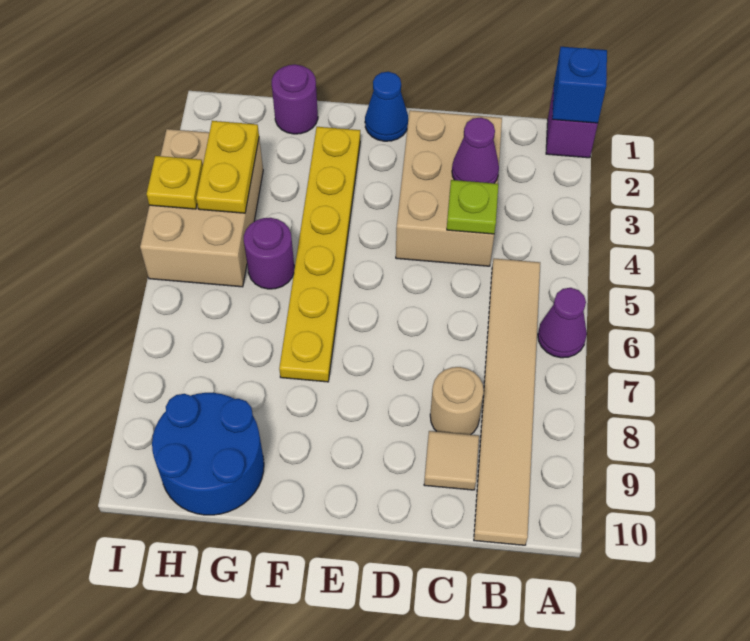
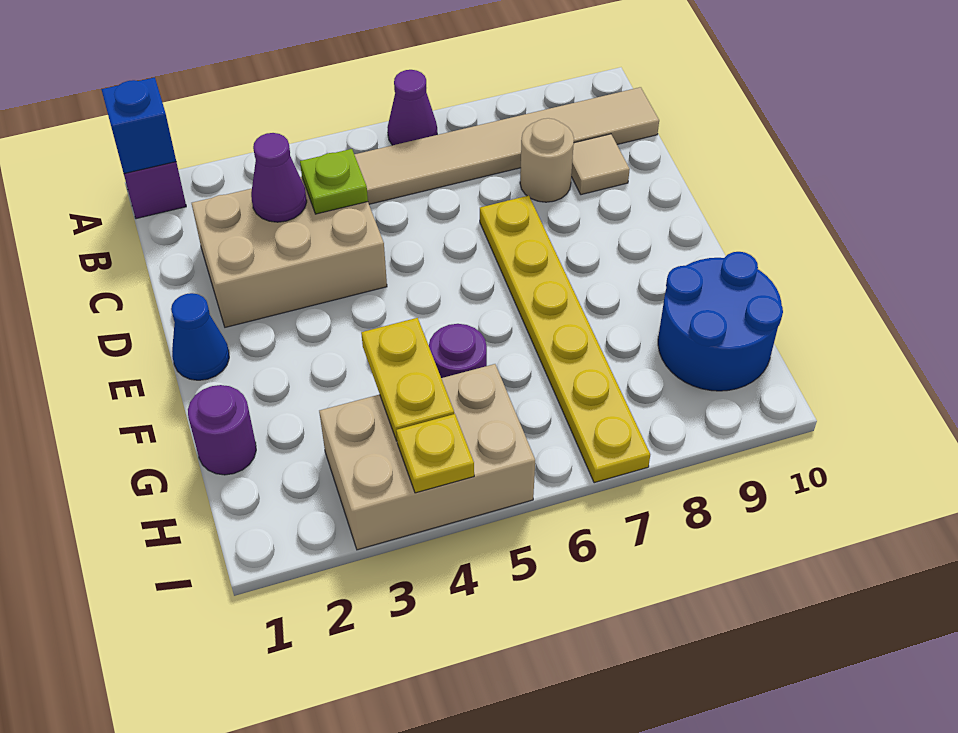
yellow plate F2:F7 level 1 -> yellow plate D7:I7 level 1
yellow plate H3:H4 level 2 -> yellow plate G4:H4 level 2

